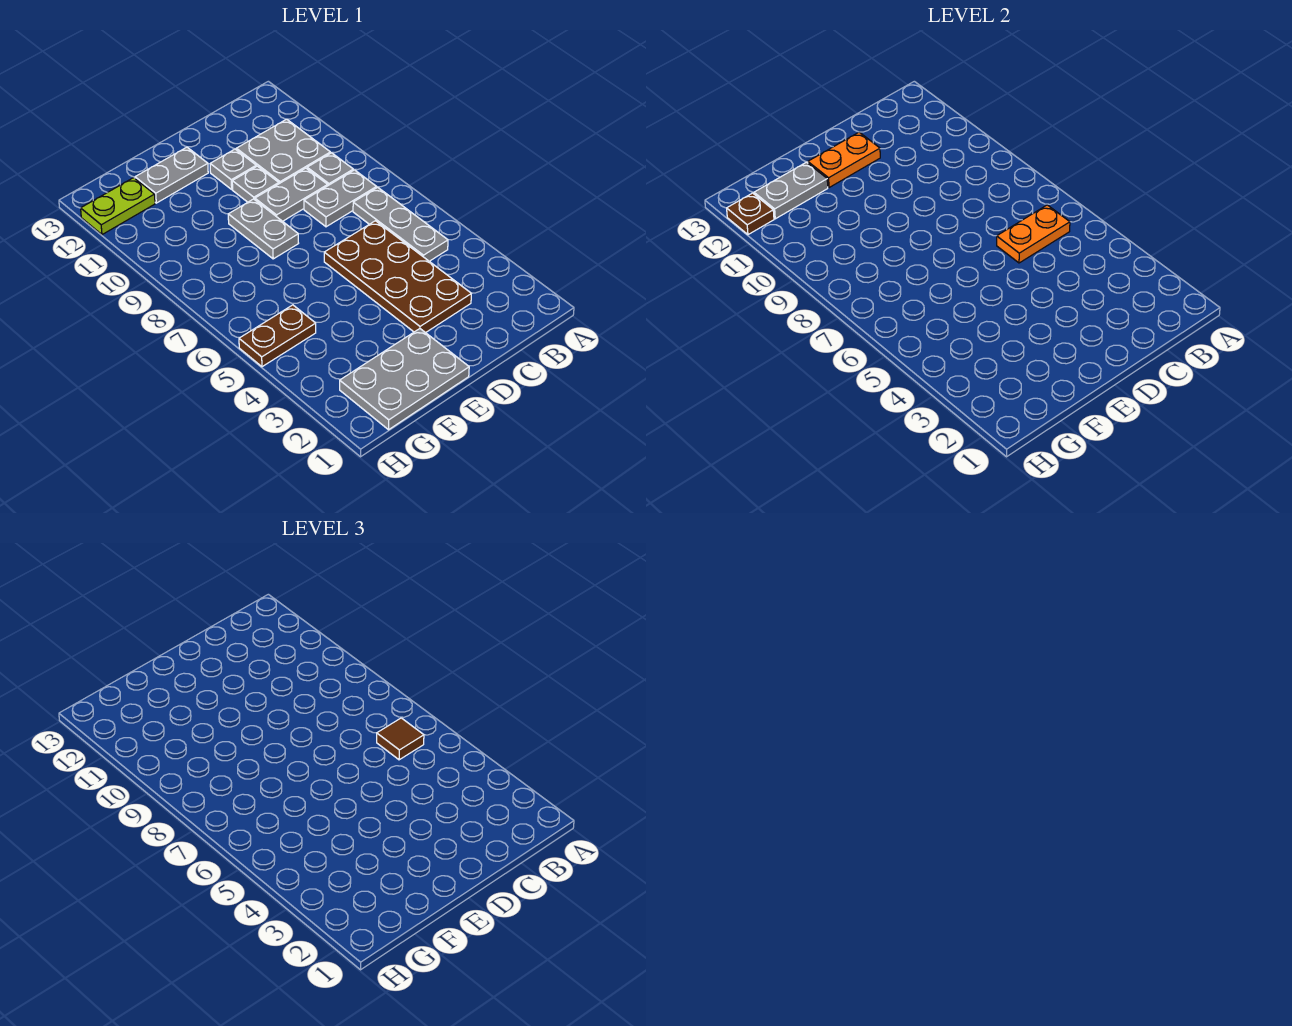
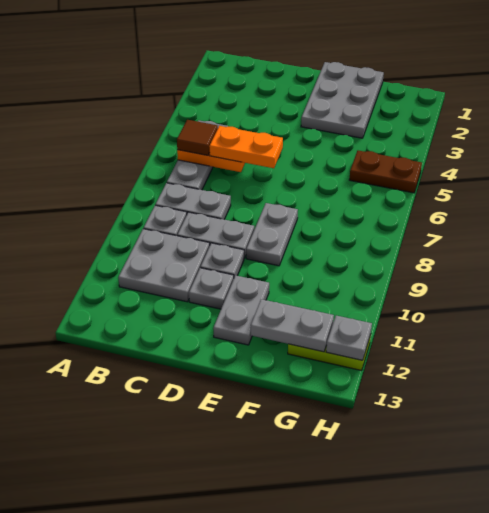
brown plate C3:D6 level 1 -> none
orange plate D12:E12 level 2 -> orange plate C6:D6 level 3
grey plate E1:G2 level 1 -> grey plate E1:F3 level 1
grey plate E12:F12 level 1 -> grey plate E11:E12 level 1
brown plate H12 level 2 -> grey plate H12 level 2

